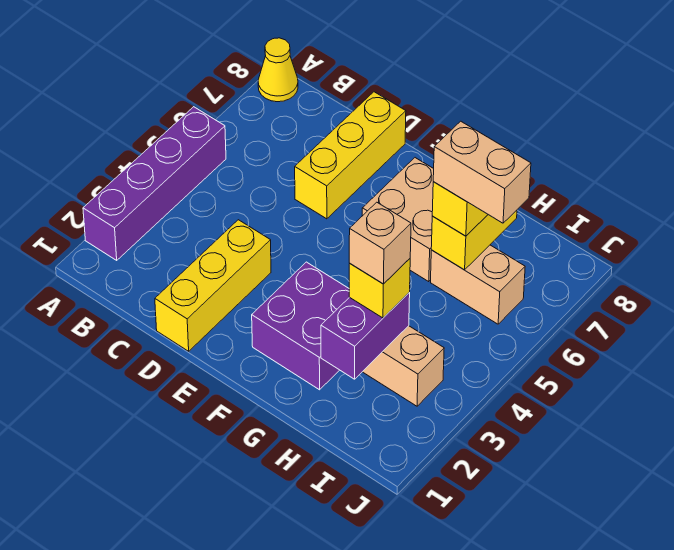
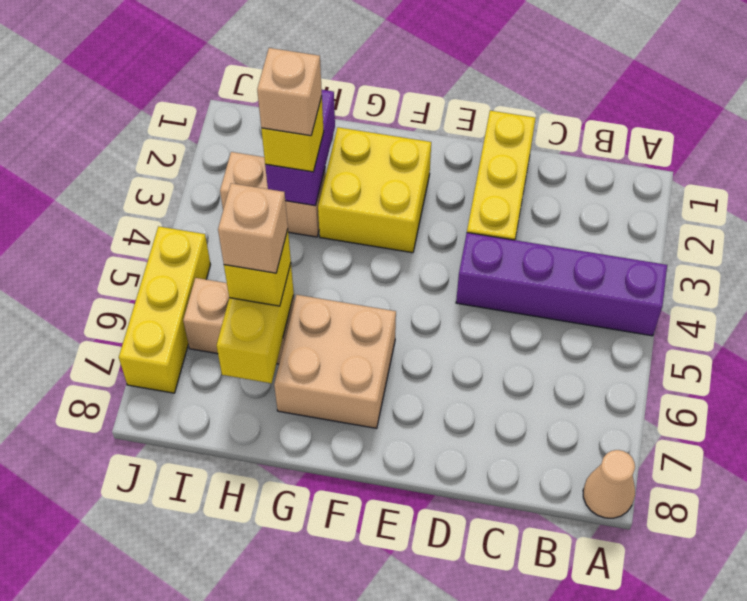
purple brick A2:A5 level 1 -> purple brick A4:D4 level 1
yellow cone A8 level 1 -> tan cone A8 level 1
yellow brick D6:D8 level 1 -> yellow brick J5:J7 level 1
purple brick F2:G3 level 1 -> yellow brick F2:G3 level 1
tan brick H6:I6 level 4 -> tan brick H6 level 4

